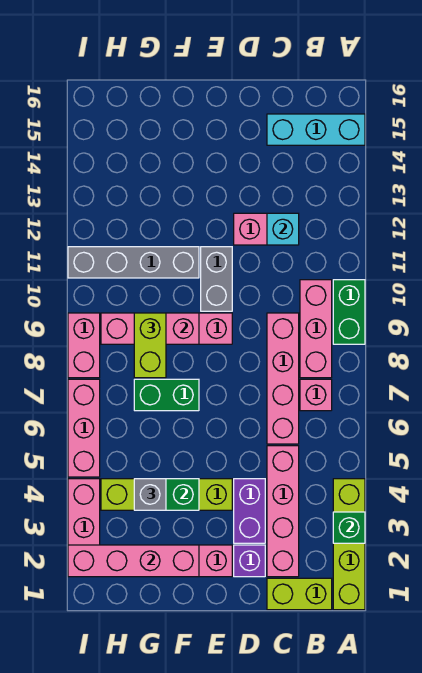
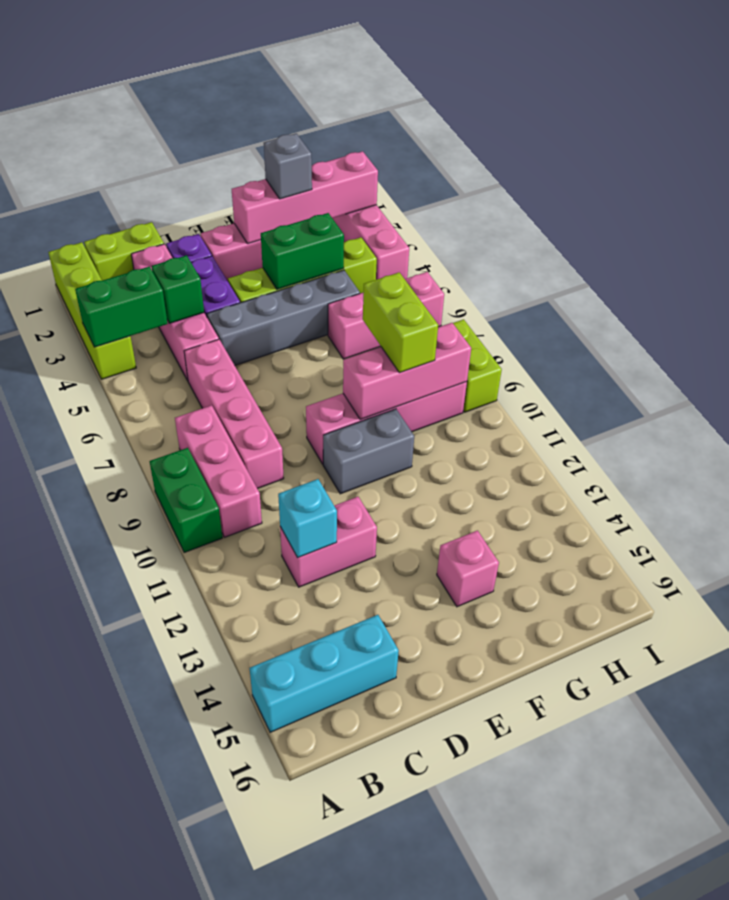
green brick A3 level 2 -> green brick C4 level 2
pink brick B7 level 1 -> pink brick F14 level 1
grey brick E10:E11 level 1 -> grey brick E10:F10 level 1
green brick F7:G7 level 1 -> green brick A4:B4 level 2
grey brick F11:I11 level 1 -> grey brick D5:G5 level 1
grey brick G4 level 3 -> grey brick G2 level 3
pink brick I5:I7 level 1 -> pink brick G6:I6 level 1
pink brick I8:I9 level 1 -> lime brick I8:I9 level 1

